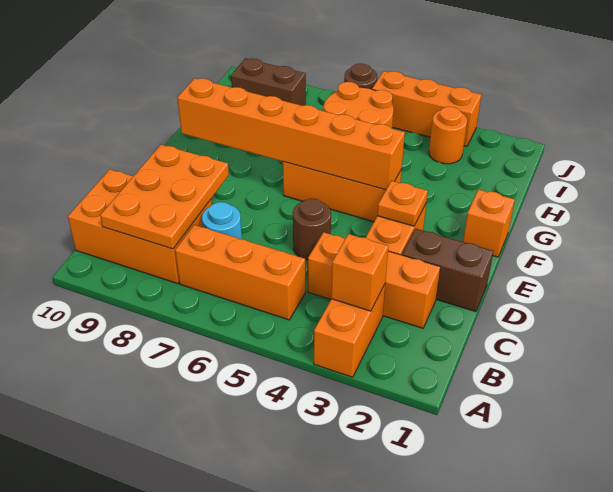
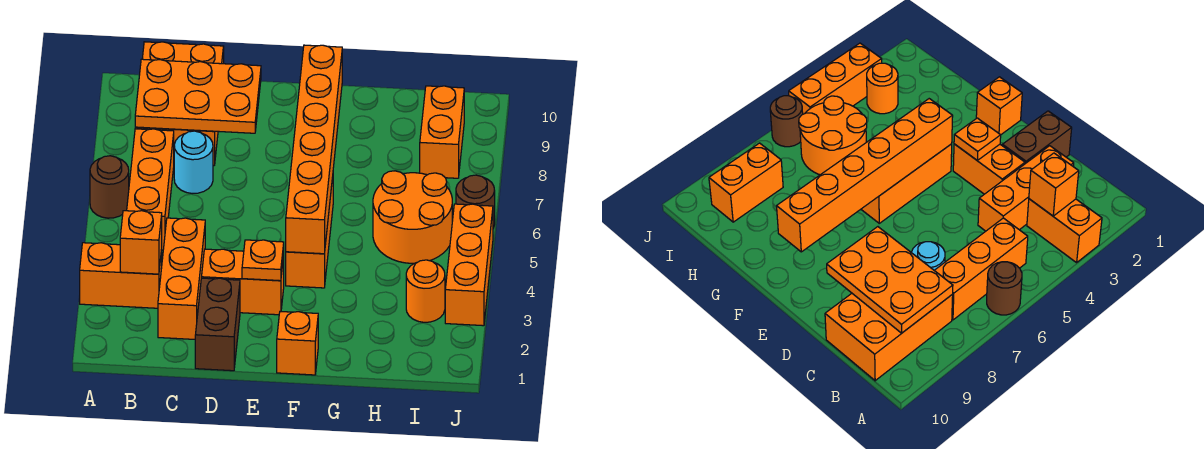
brown round brick D5 level 1 -> brown round brick A6 level 1
brown brick I8:I9 level 1 -> orange brick I8:I9 level 1

